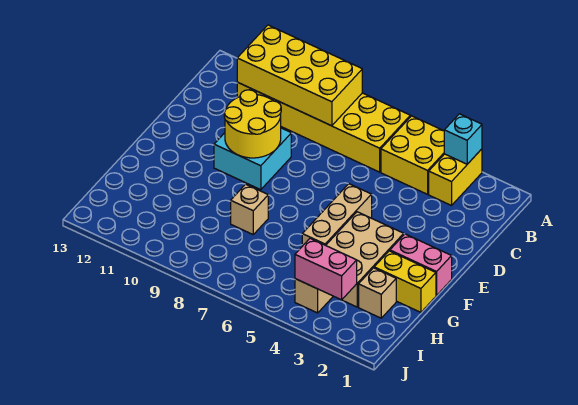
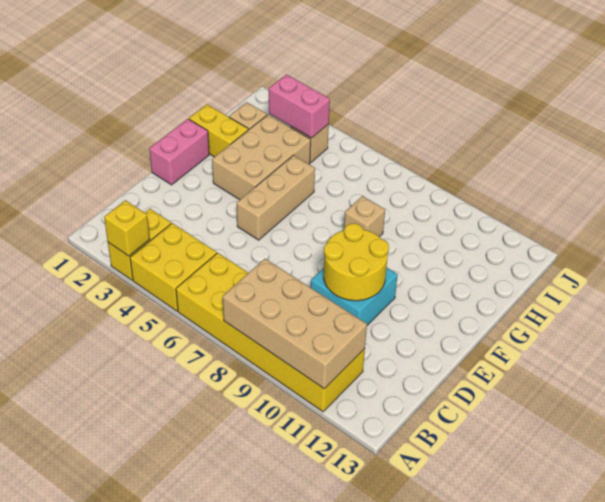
cyan brick A3 level 2 -> yellow brick A3 level 2
yellow brick A8:B11 level 2 -> tan brick A8:B11 level 2
pink brick F1:F2 level 1 -> pink brick E1:F1 level 1

